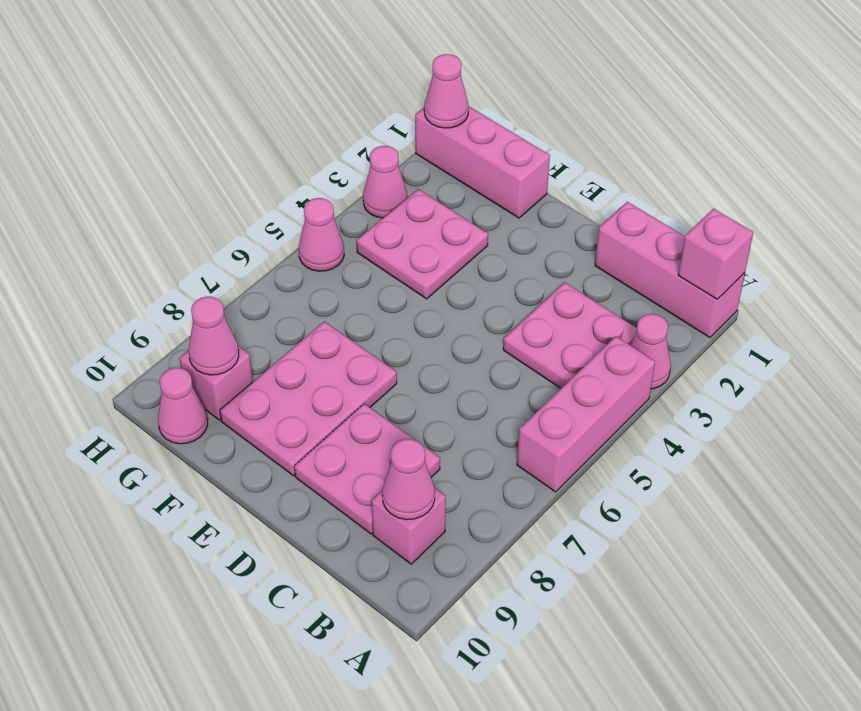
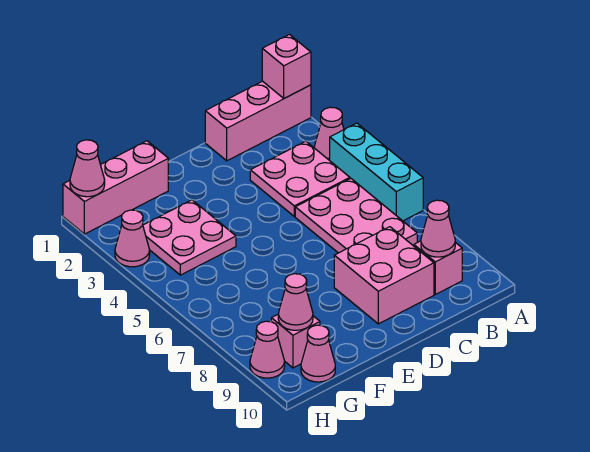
pink brick A4:A6 level 1 -> cyan brick A4:A6 level 1
pink plate C8:D9 level 1 -> pink brick C8:D9 level 1
pink plate E7:F9 level 1 -> pink plate B5:C7 level 1
pink cone H5 level 1 -> pink cone H9 level 1

